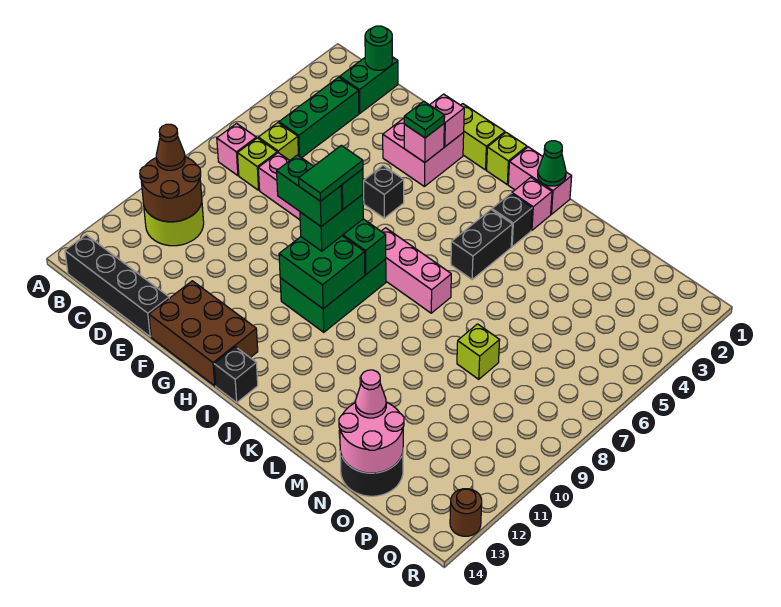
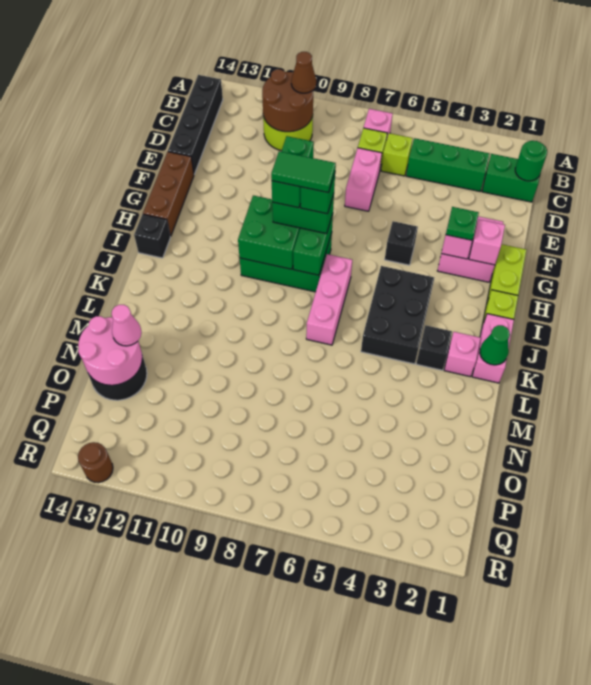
brown brick F13:H14 level 1 -> brown brick F14:H14 level 1
black brick K4:K5 level 1 -> black brick I4:K5 level 1
lime brick N8 level 1 -> none

